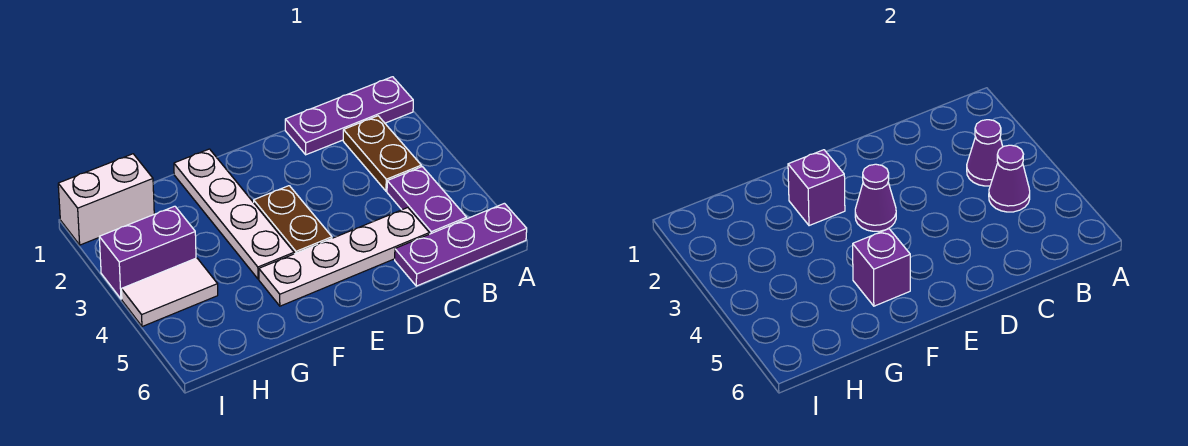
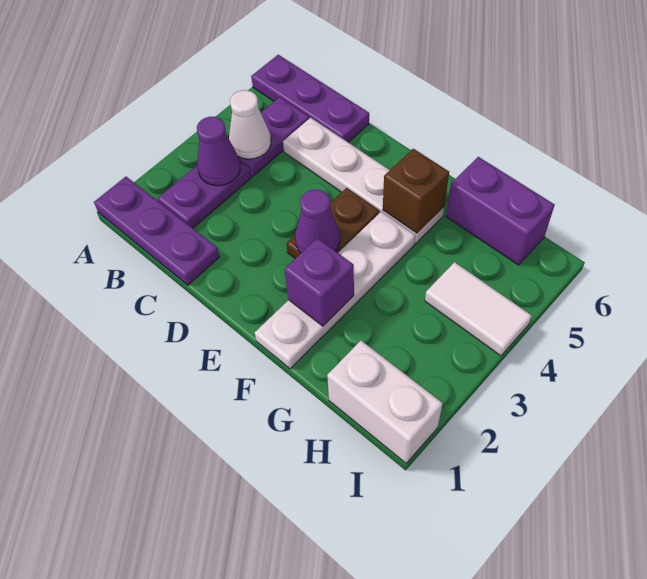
brown plate B2:B3 level 1 -> purple plate B2:B3 level 1
purple cone B4 level 2 -> white cone B4 level 2
purple brick F5 level 2 -> brown brick F5 level 2
purple brick H3:I3 level 1 -> purple brick G6:H6 level 1

